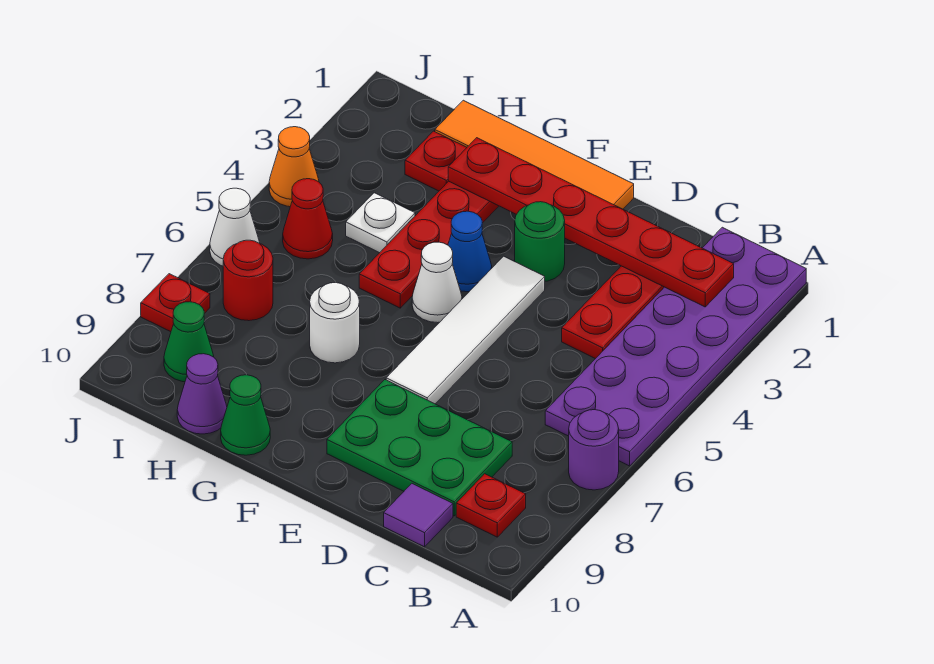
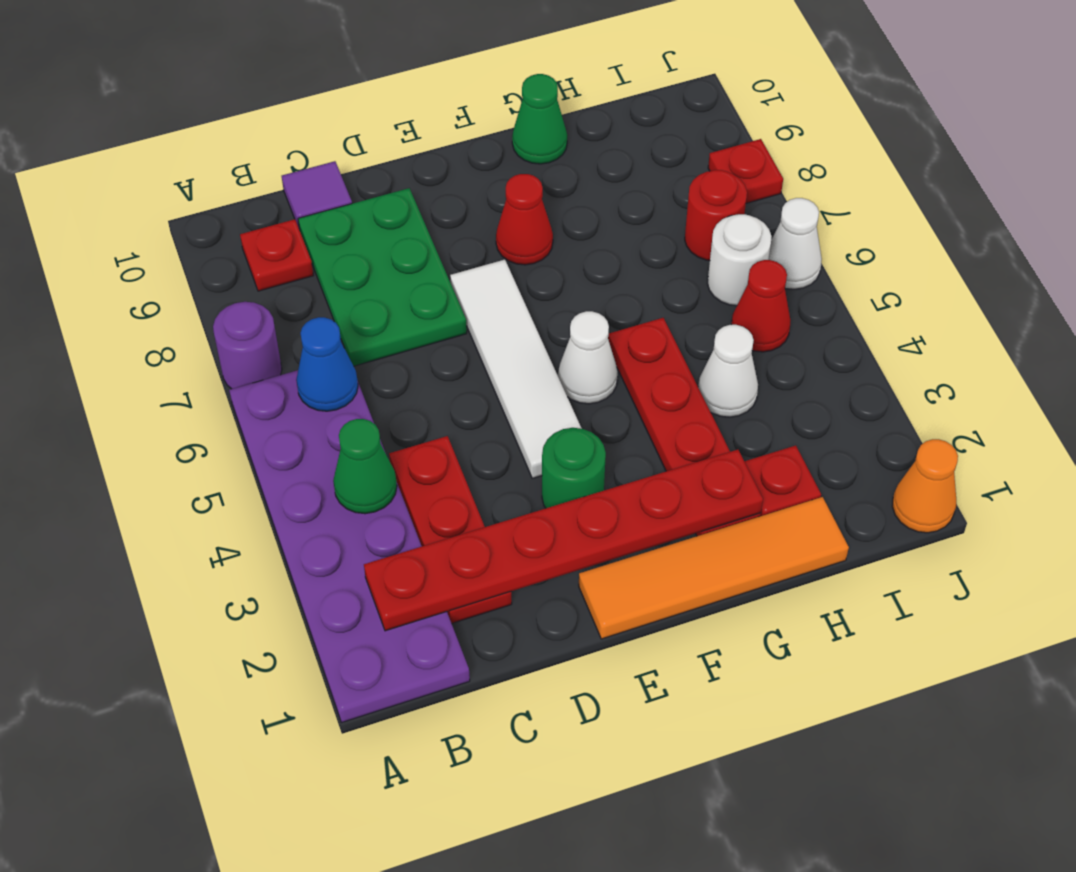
green plate C8:E9 level 1 -> green plate C7:D9 level 1
blue cone F4 level 1 -> blue cone B6 level 2
none -> red cone F8 level 1
white round brick G7 level 1 -> white round brick I6 level 1
white plate H4 level 1 -> white cone H4 level 1
purple cone H10 level 1 -> none
green cone I9 level 1 -> green cone B4 level 2
orange cone J4 level 1 -> orange cone J1 level 1

